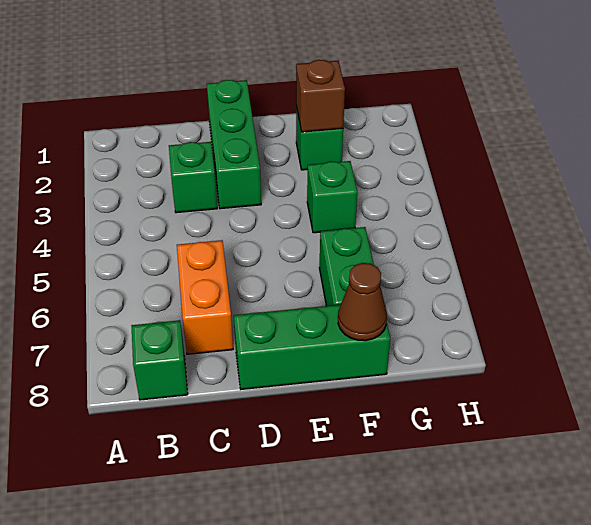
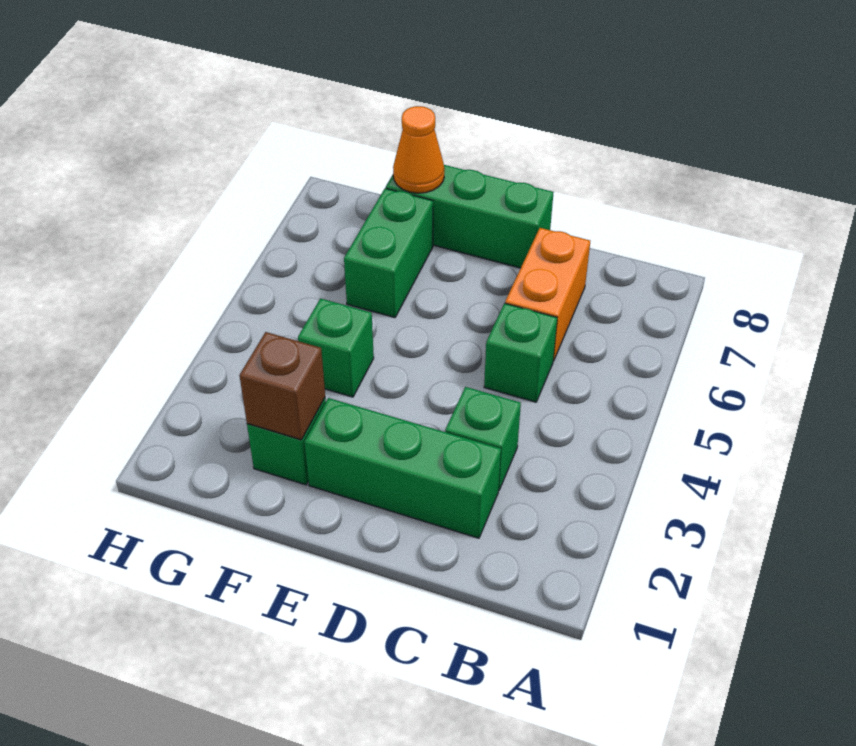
green brick B8 level 1 -> green brick C5 level 1
green brick D1:D3 level 1 -> green brick C2:E2 level 1
brown cone F8 level 2 -> orange cone F8 level 2

